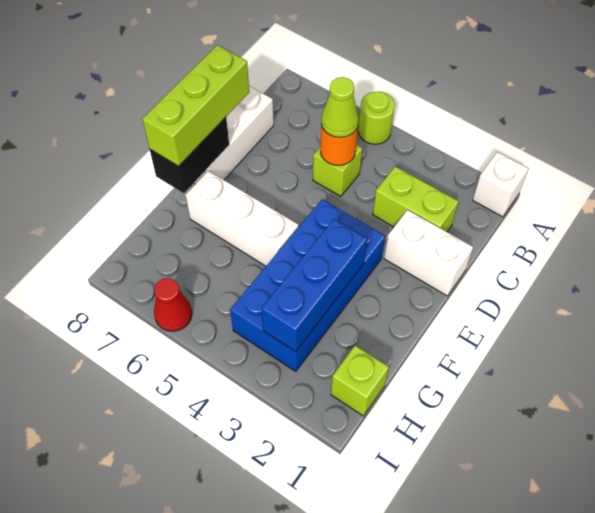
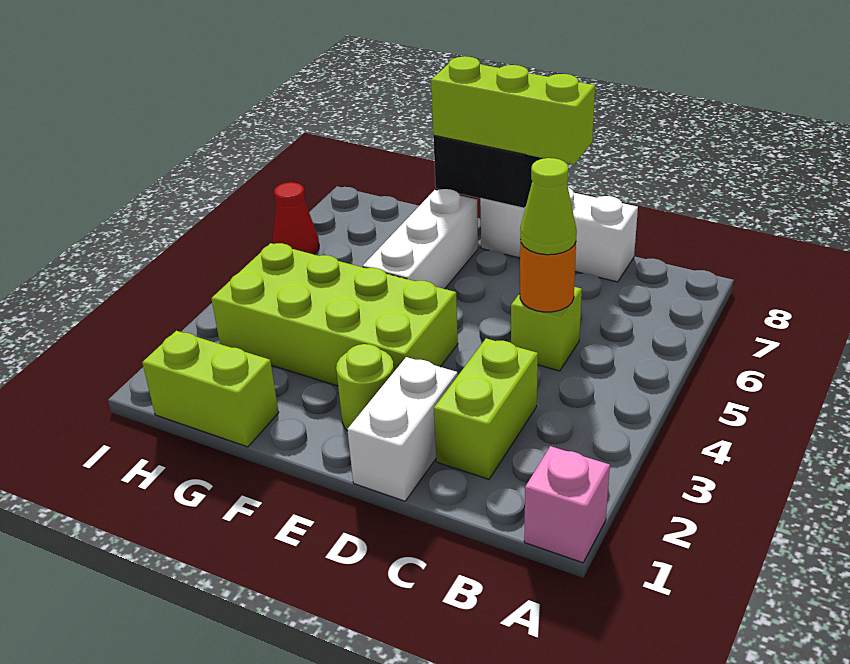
white brick A1 level 1 -> pink brick A1 level 1
lime round brick A5 level 1 -> lime round brick E2 level 1
blue brick E3:H4 level 1 -> lime brick E3:H4 level 1
blue brick F3:H3 level 2 -> none
lime brick H1 level 1 -> lime brick G1:H1 level 1

